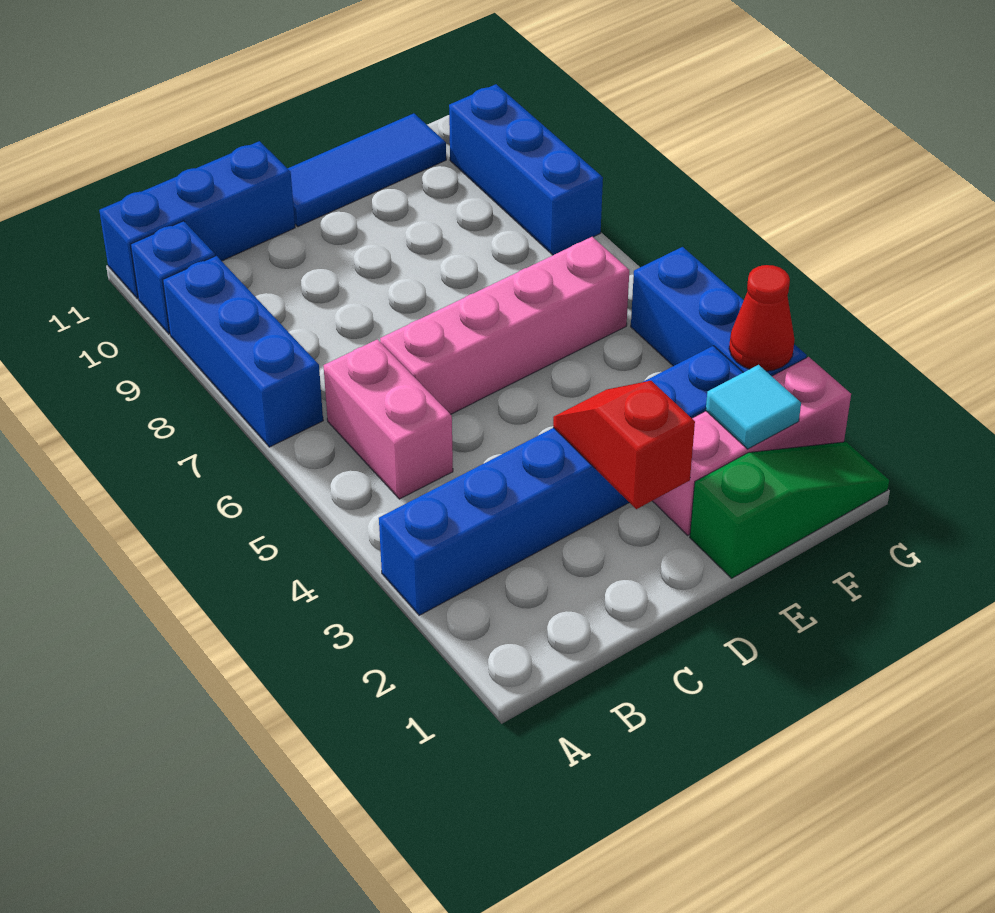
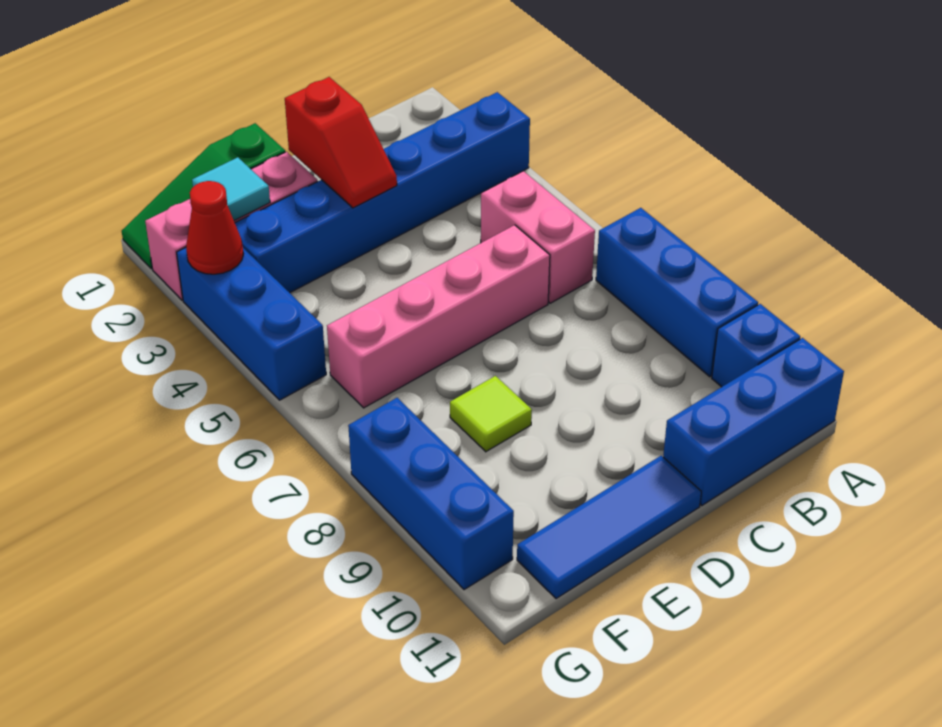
none -> lime tile E8 level 1

